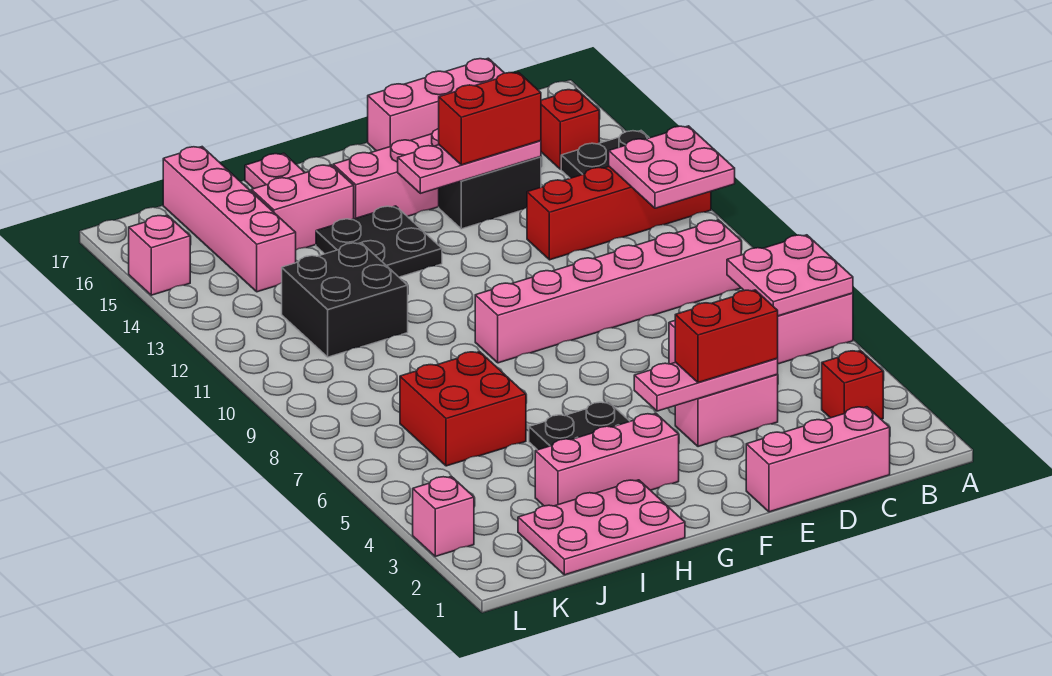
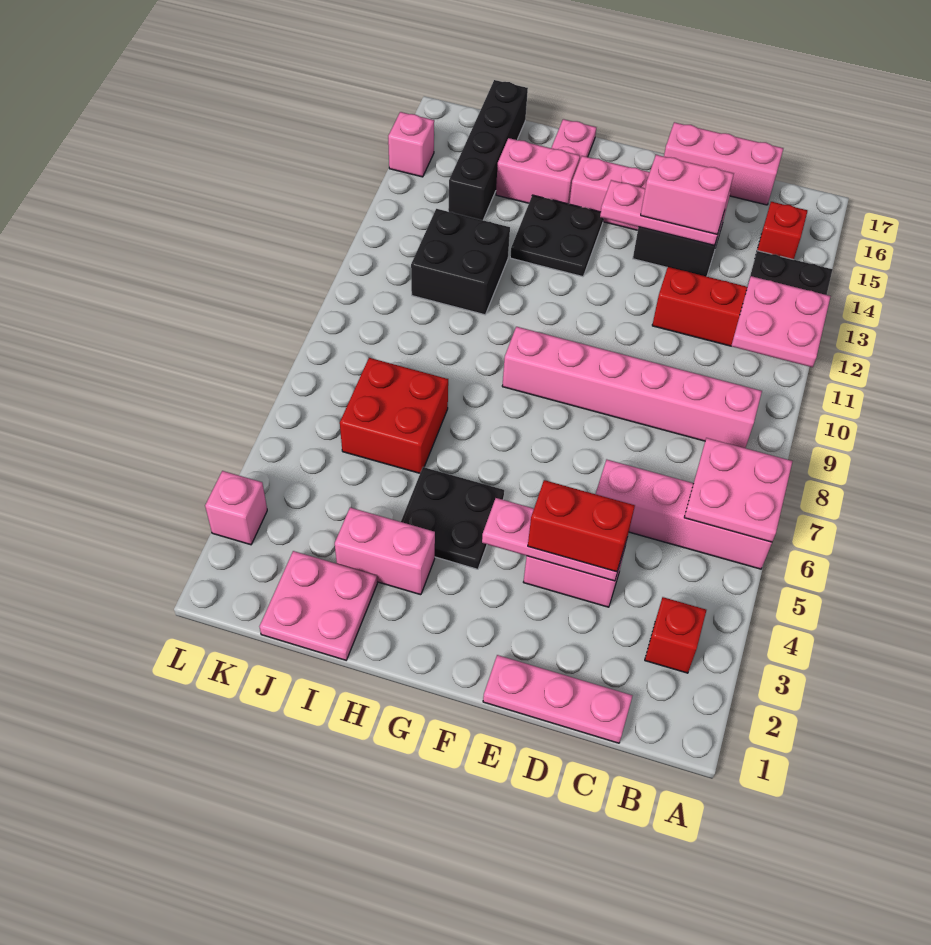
pink brick C1:E1 level 1 -> pink plate C1:E1 level 1
red brick D14:E14 level 3 -> pink brick D14:E14 level 3
pink brick G3:I3 level 1 -> pink brick H3:I3 level 1
pink plate H1:J2 level 1 -> pink plate I1:J2 level 1
pink brick J14:J17 level 1 -> black brick J14:J17 level 1

